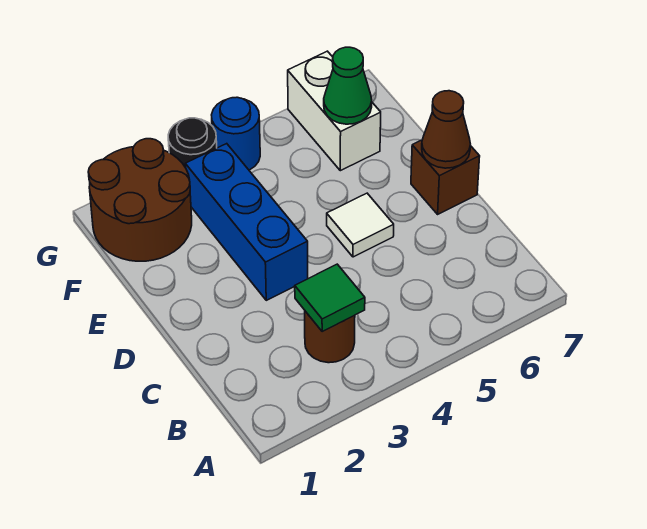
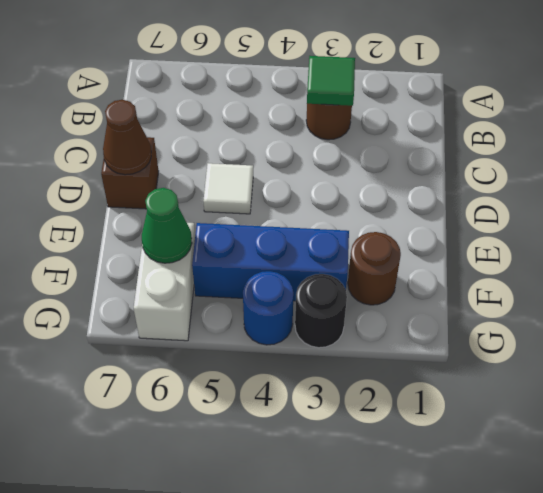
blue brick D3:F3 level 1 -> blue brick F3:F5 level 1
brown round brick F1:G2 level 1 -> brown round brick F2 level 1

